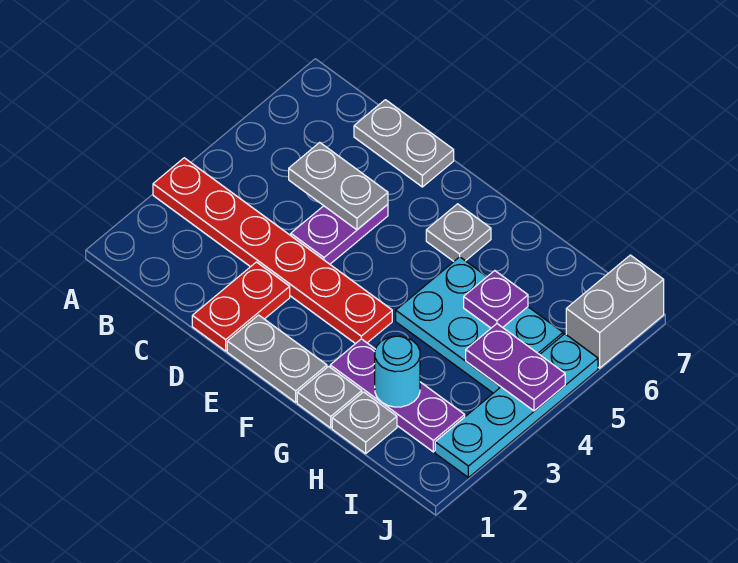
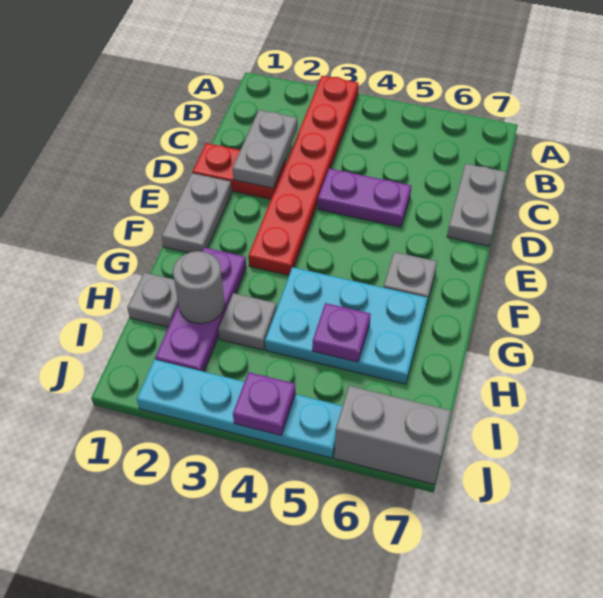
grey plate C5:D5 level 2 -> grey plate C2:D2 level 2
grey plate G1 level 1 -> grey plate H3 level 1
cyan plate G4:I5 level 1 -> cyan plate G4:H6 level 1
cyan round brick H2 level 2 -> grey round brick H2 level 2
purple plate I4:J4 level 2 -> purple plate J4 level 2

